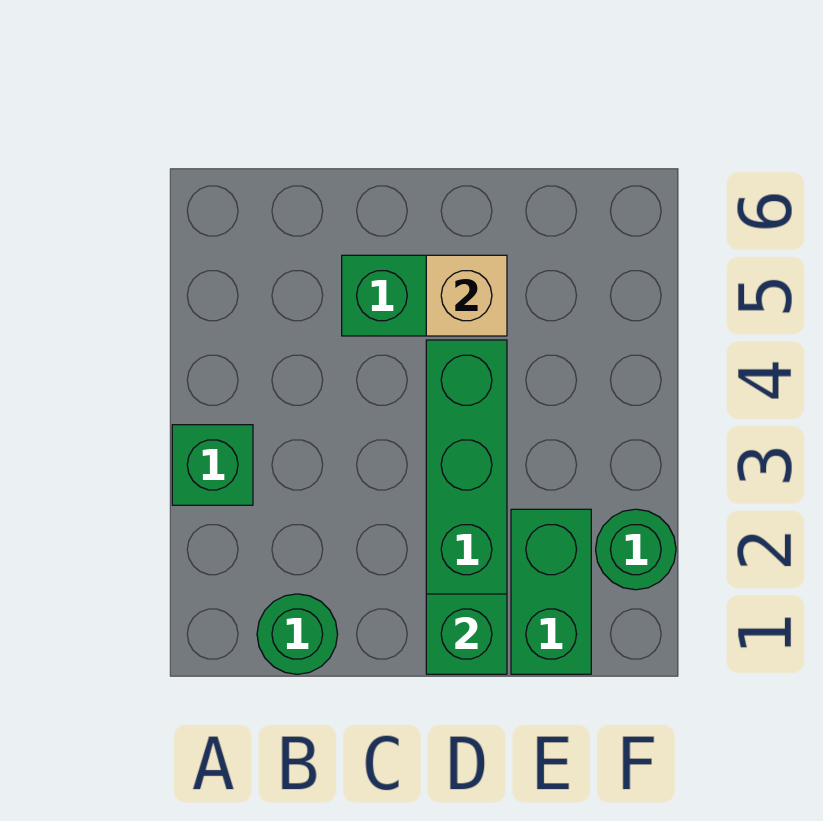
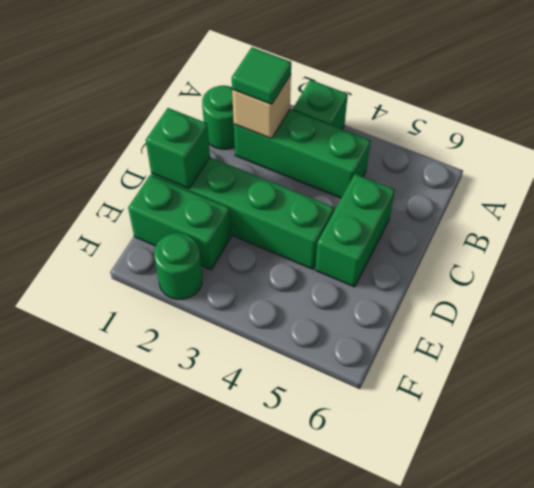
none -> green brick B2:B4 level 1
none -> green tile B2 level 3
tan brick D5 level 2 -> tan brick B2 level 2

